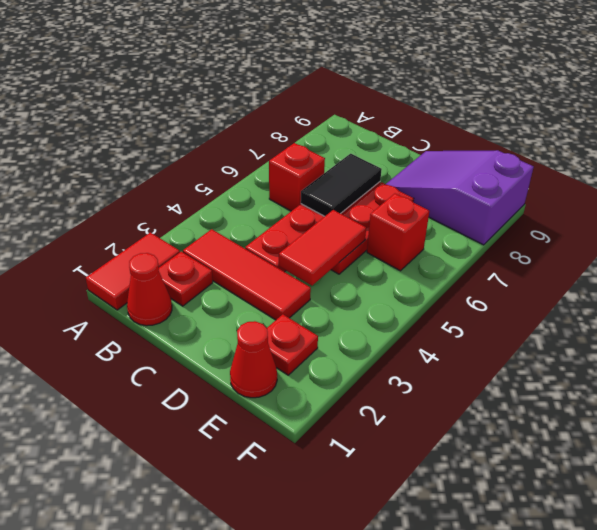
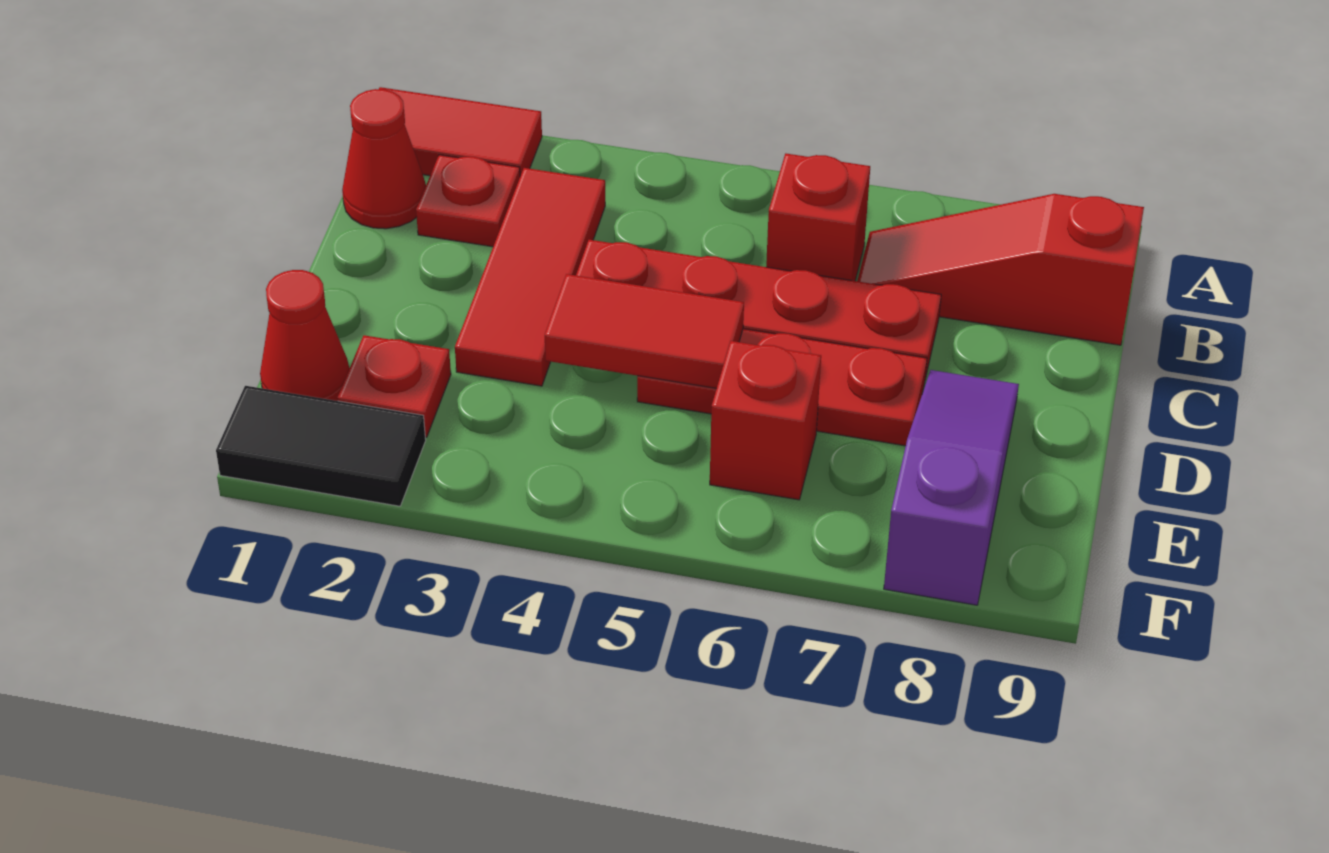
none -> red slope B7:B9 level 1 top 9
black tile C6:C7 level 2 -> black tile F1:F2 level 1
purple slope D8:F9 level 1 top F -> purple slope D8:F8 level 1 top F

